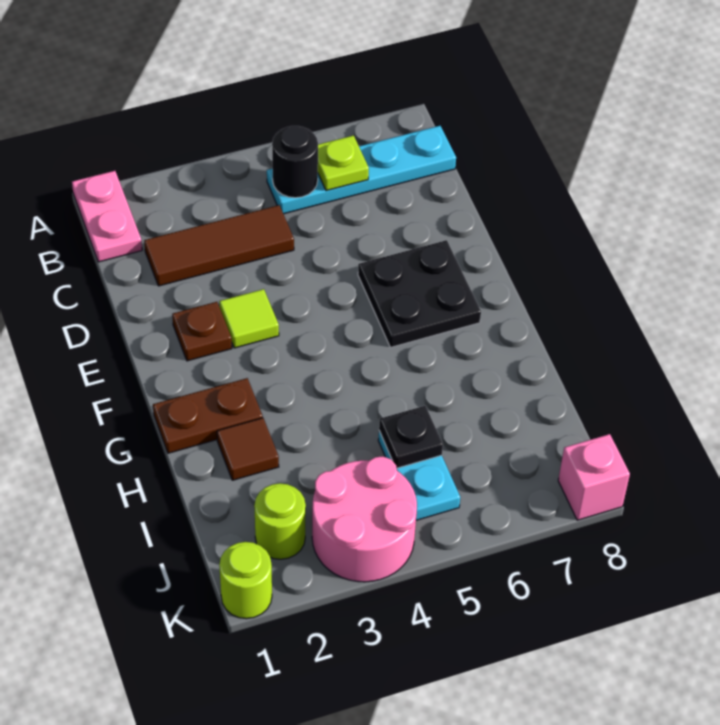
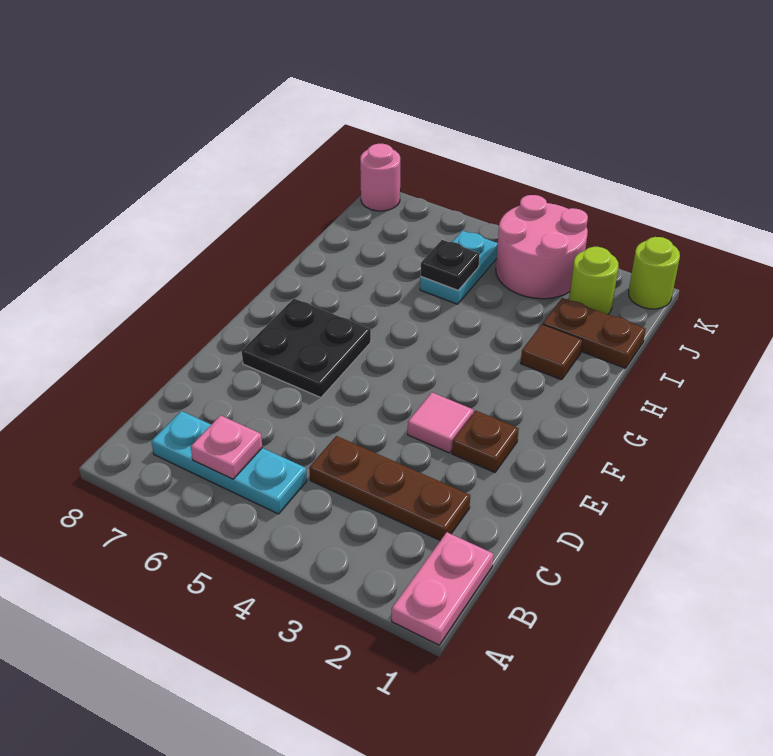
cyan plate B5:B8 level 1 -> cyan plate B5:B7 level 1
black round brick B5 level 2 -> none
lime plate B6 level 2 -> pink plate B6 level 2
brown tile C2:C4 level 1 -> brown plate C2:C4 level 1
lime tile E3 level 1 -> pink tile E3 level 1
brown plate G1:G2 level 1 -> brown plate I1:I2 level 1
pink brick K8 level 1 -> pink round brick K8 level 1

